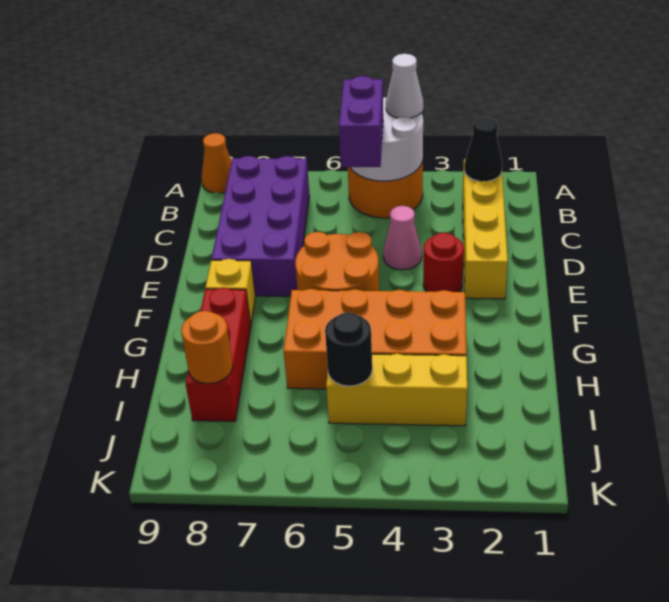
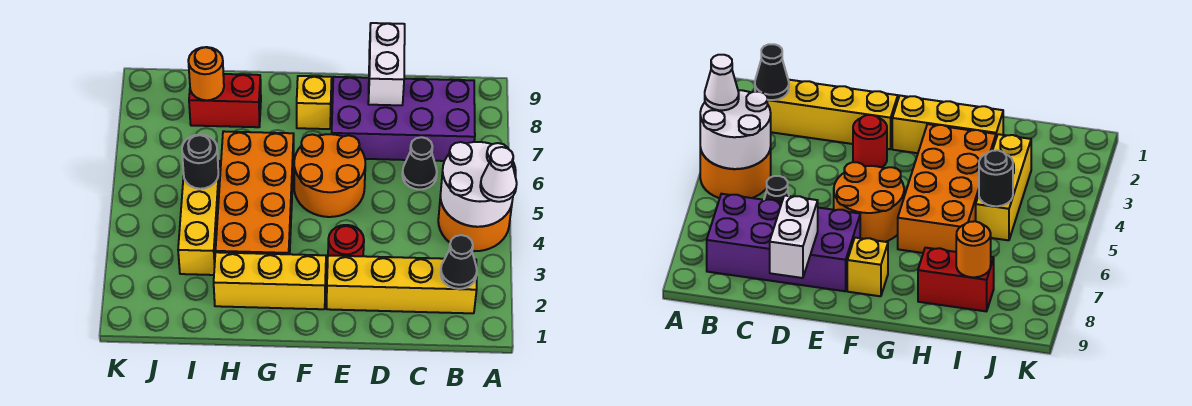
orange cone A9 level 1 -> none
purple brick B5:C5 level 3 -> none
none -> black cone C6 level 1
pink cone D4 level 1 -> none
none -> white brick D8:D9 level 2
none -> yellow brick F2:H2 level 1
red brick G8:I8 level 1 -> red brick H8:I8 level 1

